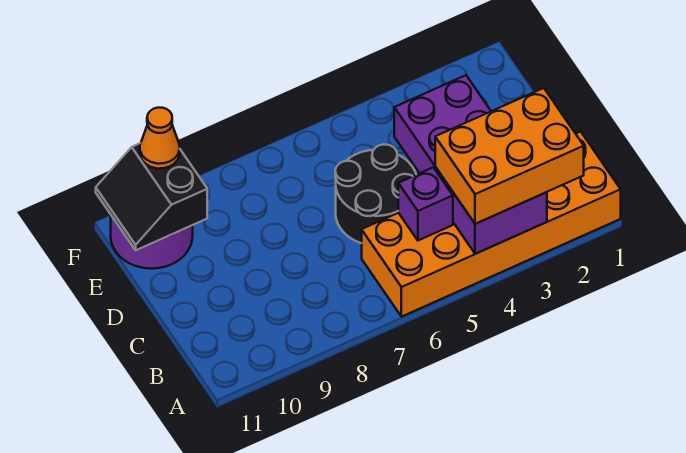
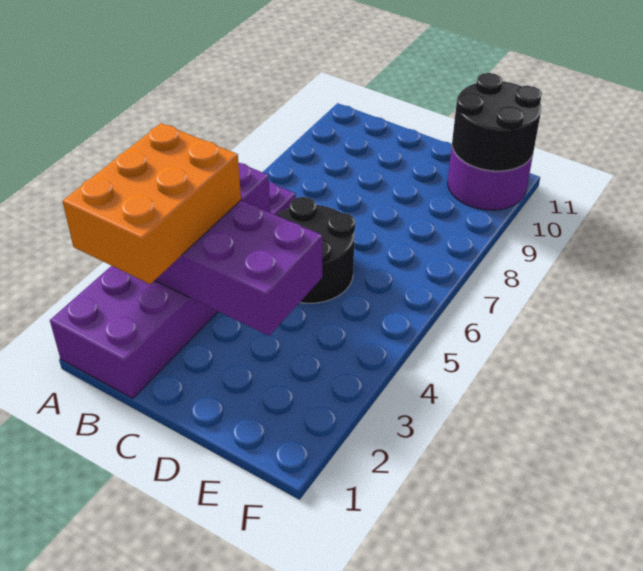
orange brick A1:B6 level 1 -> purple brick A1:B6 level 1
black slope E10:F11 level 2 top 10 -> black round brick E10:F11 level 2
orange cone F10 level 3 -> none

